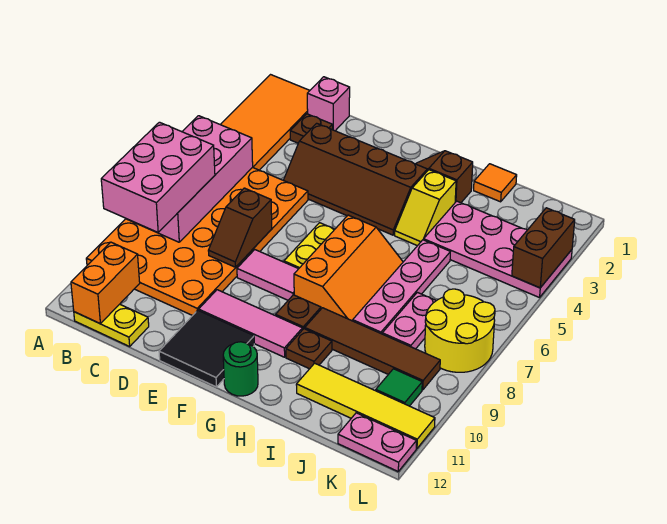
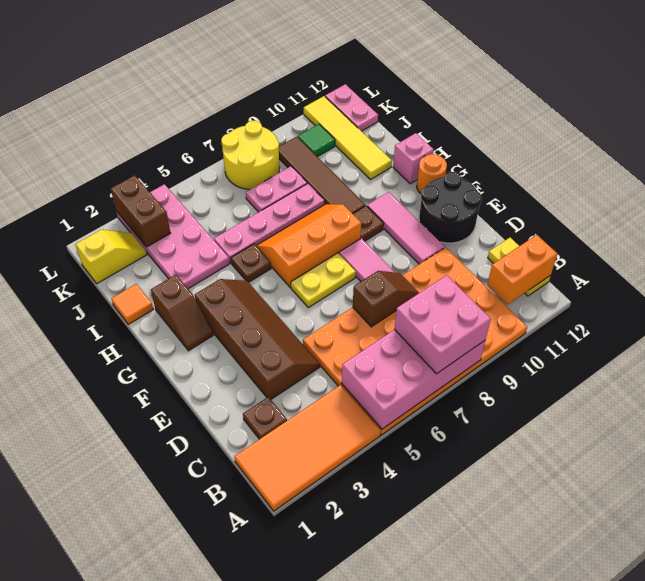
pink brick A7:B9 level 3 -> pink brick A7:B8 level 3
pink brick C1 level 1 -> pink brick H12 level 1
black tile E11:F12 level 1 -> black round brick E11:F12 level 1
green round brick G12 level 1 -> orange round brick G12 level 1
yellow slope H3:H4 level 1 top 3 -> yellow slope K1:K2 level 1 top 1
brown plate H10 level 1 -> brown plate H5 level 1
brown brick L3:L4 level 2 -> brown brick K3:L3 level 2

